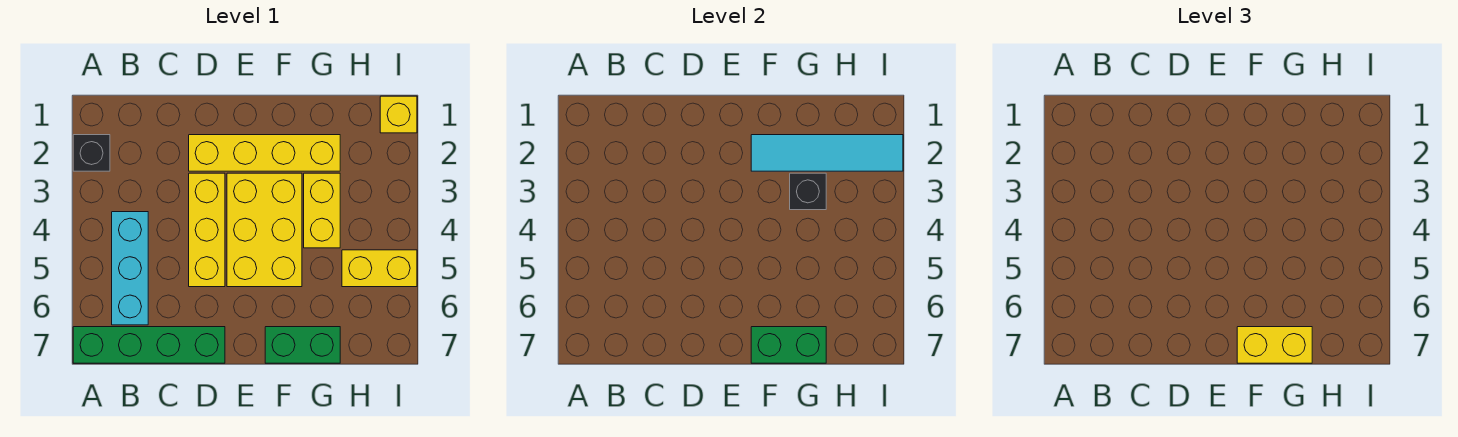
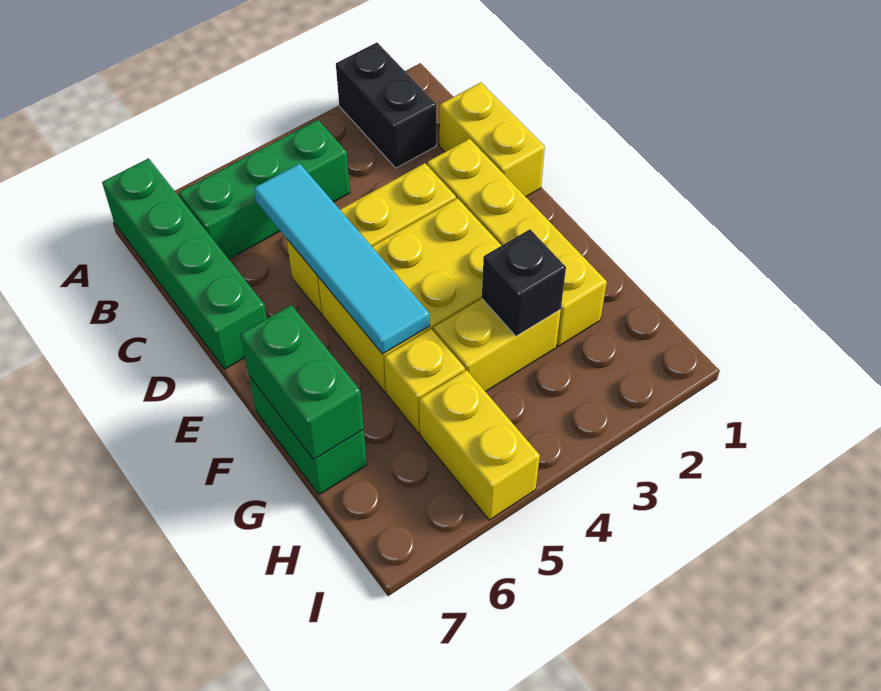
black brick A2 level 1 -> black brick A2:B2 level 1
cyan brick B4:B6 level 1 -> green brick B4:B6 level 1
cyan tile F2:I2 level 2 -> cyan tile C5:F5 level 2
yellow brick F7:G7 level 3 -> yellow brick C1:D1 level 1
yellow brick I1 level 1 -> yellow brick G5 level 1

